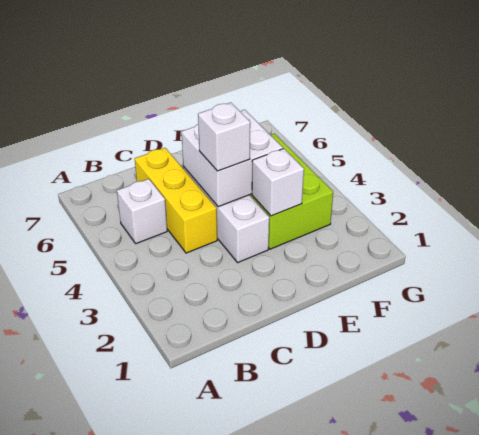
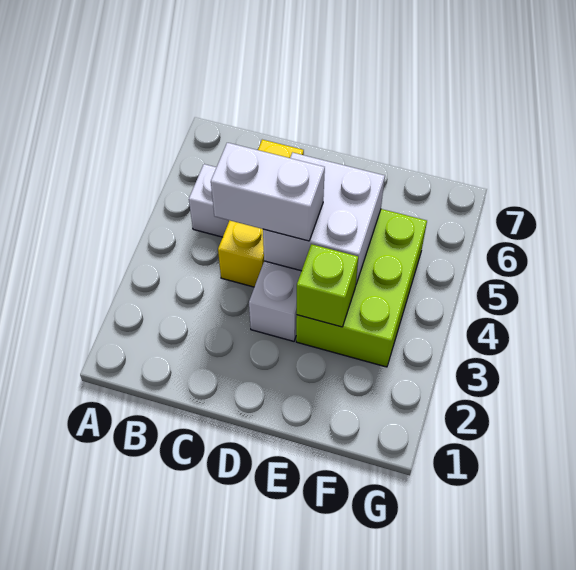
white brick D4 level 3 -> white brick C4:D4 level 3
white brick E3 level 2 -> lime brick E3 level 2

